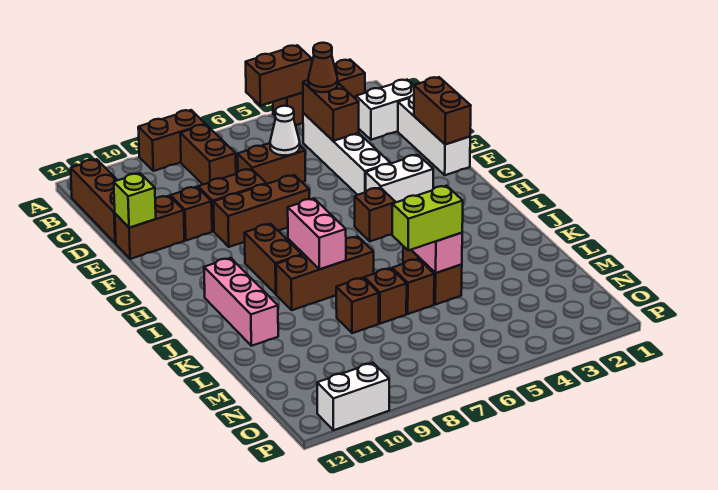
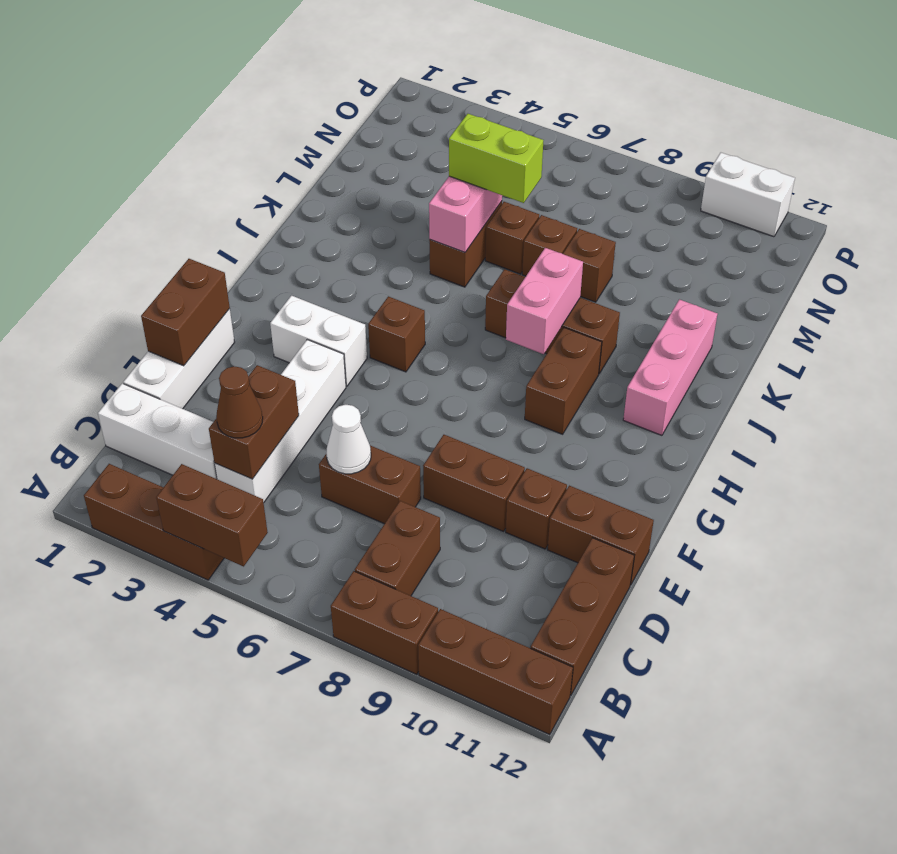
white brick C1:C2 level 1 -> white brick C1:C3 level 1
lime brick E12 level 2 -> none
brown brick F7:F9 level 1 -> brown brick A10:A12 level 1

